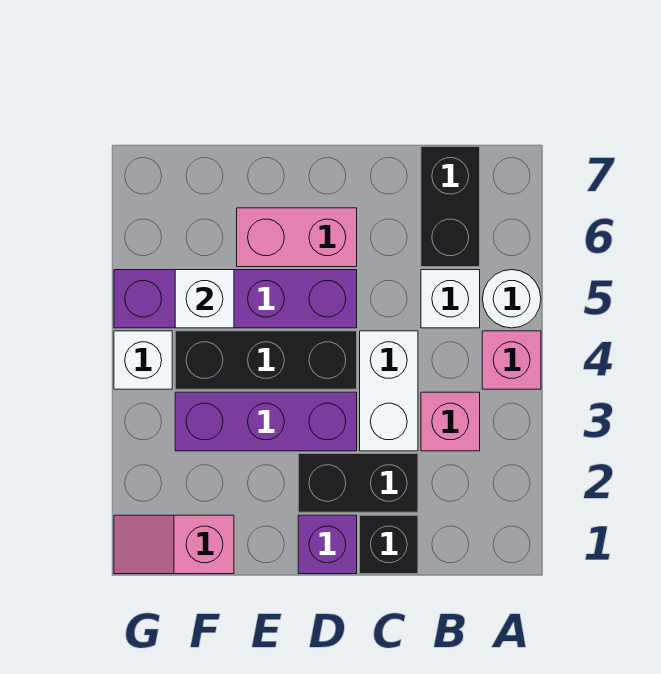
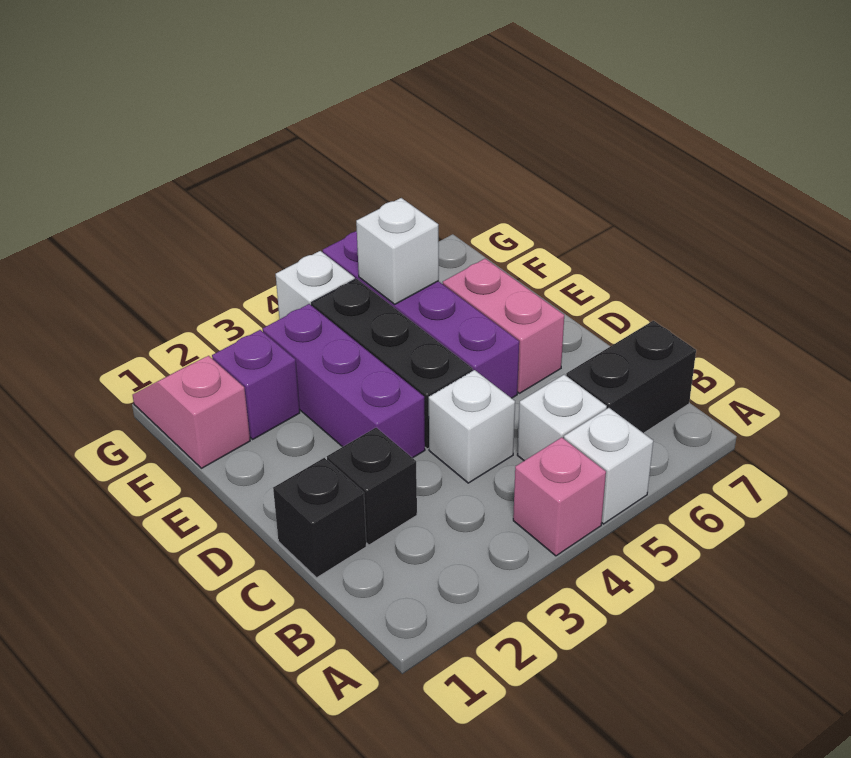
white round brick A5 level 1 -> white brick A5 level 1
pink brick B3 level 1 -> none
black brick C2:D2 level 1 -> black brick C2 level 1
white brick C3:C4 level 1 -> white brick C4 level 1
purple brick D1 level 1 -> purple brick F2 level 1

